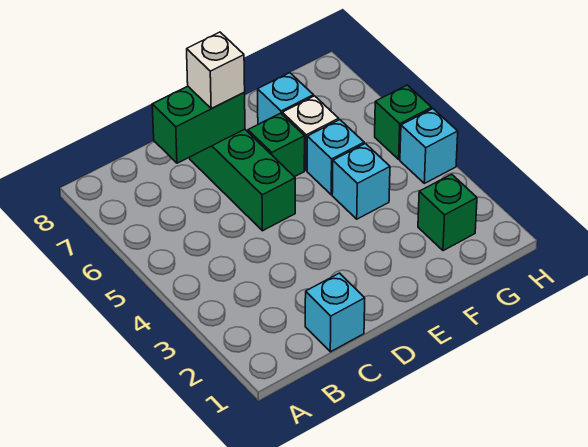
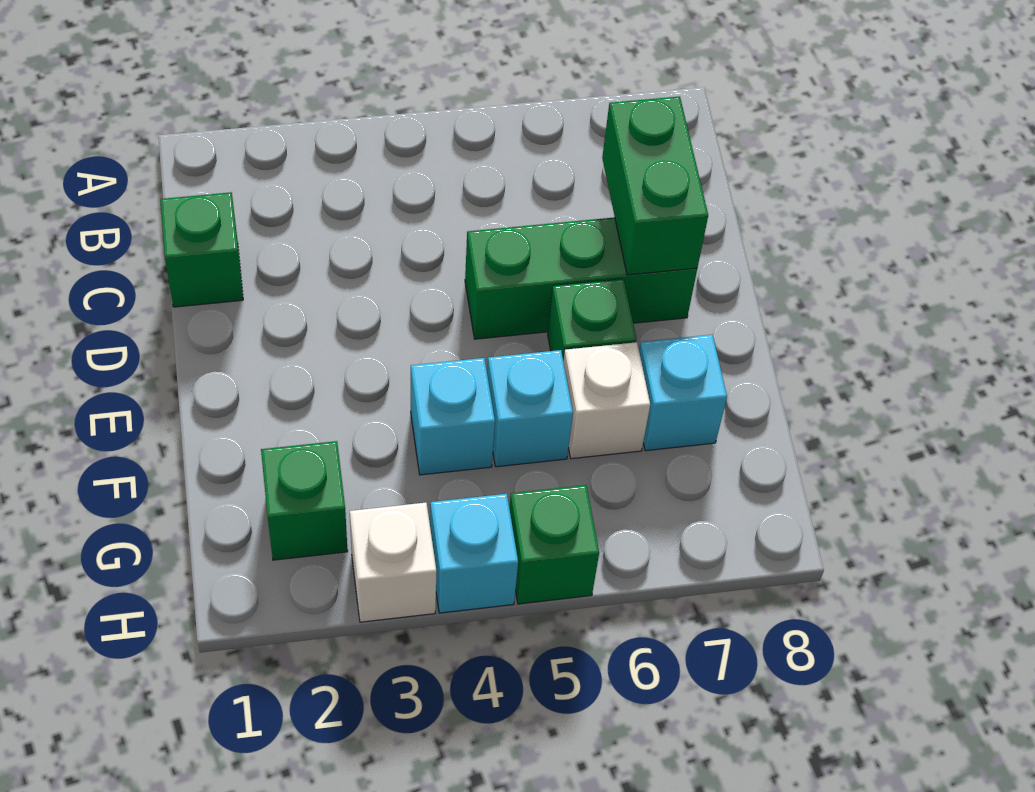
cyan brick C1 level 1 -> green brick C1 level 1
white brick D7 level 3 -> white brick H3 level 1

